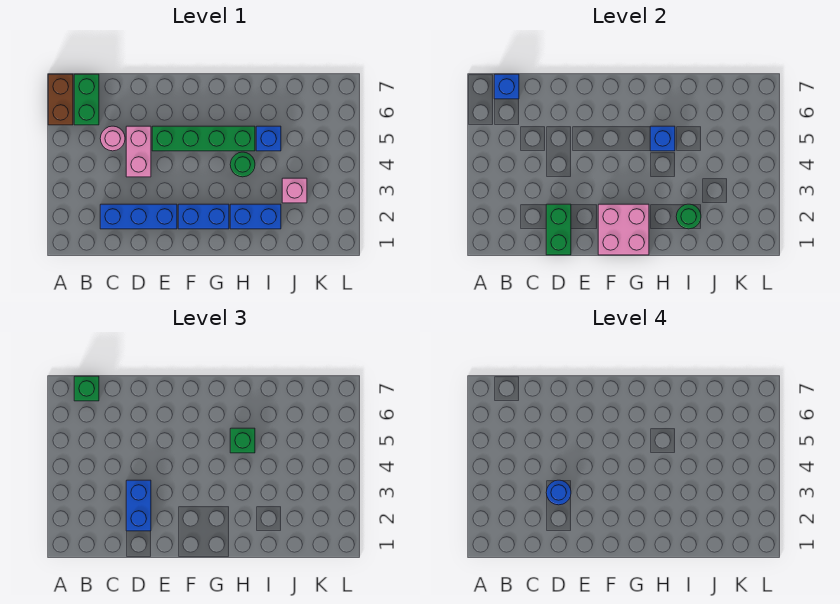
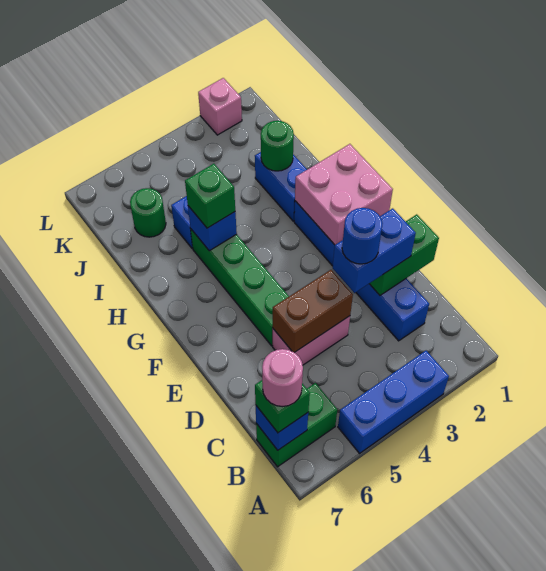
none -> blue brick A3:A5 level 1
brown brick A6:A7 level 1 -> brown brick D4:D5 level 2
pink round brick C5 level 1 -> pink round brick B7 level 4
green round brick H4 level 1 -> green round brick J6 level 1
pink brick J3 level 1 -> pink brick L2 level 1

